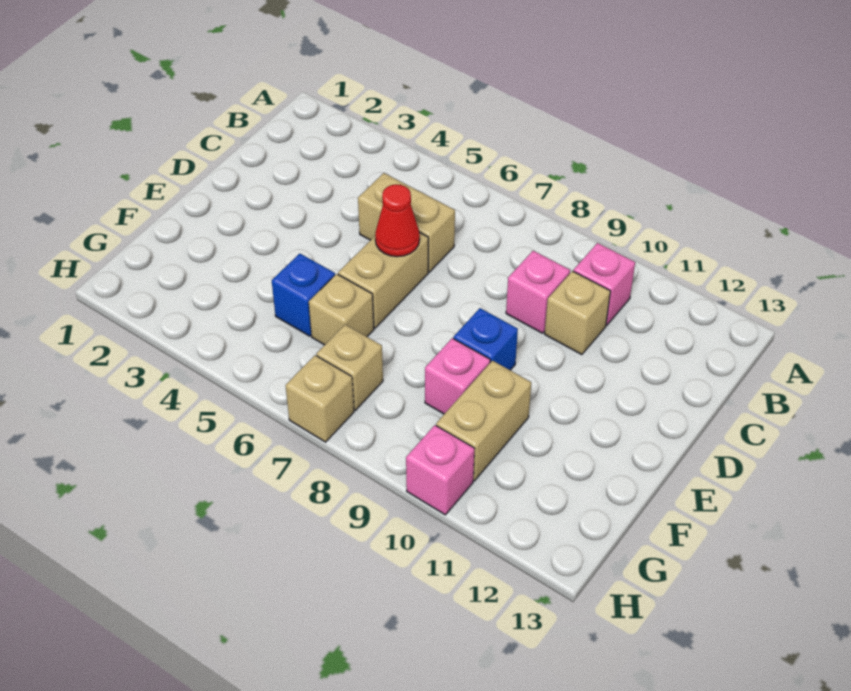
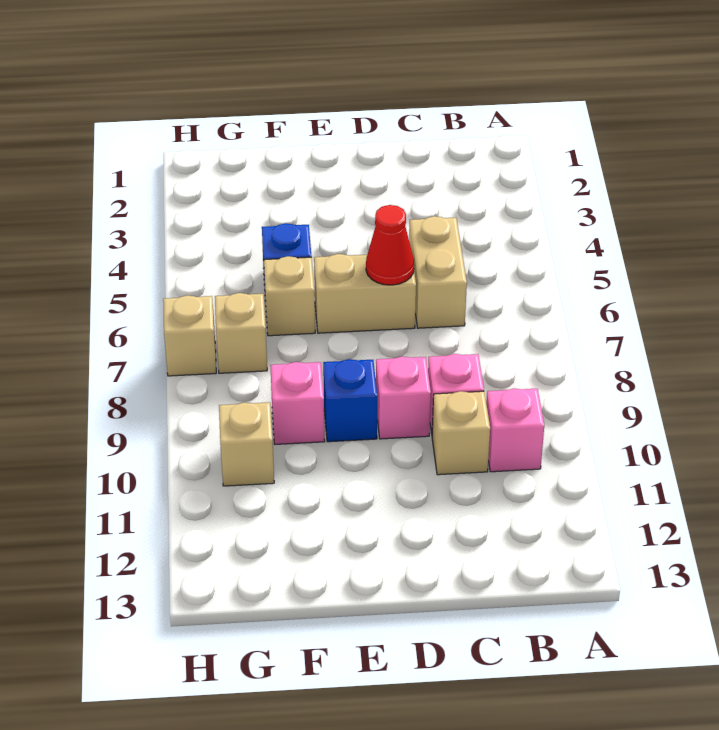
tan brick F10:G10 level 1 -> tan brick G10 level 1
pink brick H10 level 1 -> pink brick D9 level 1

